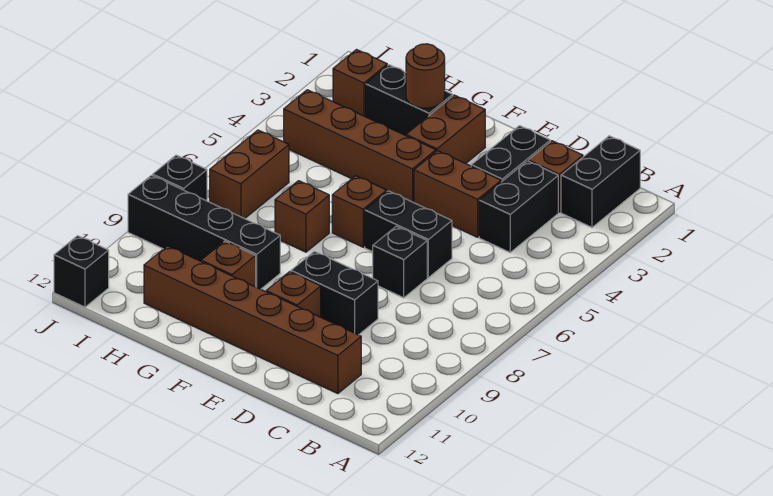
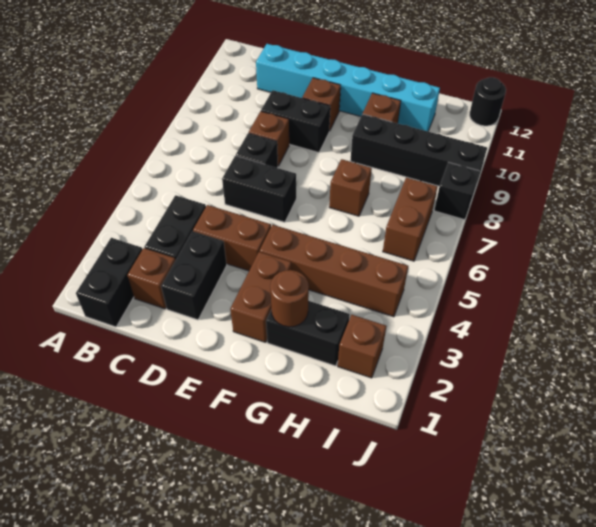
brown brick C11:H11 level 1 -> cyan brick C11:H11 level 1
brown brick F6 level 1 -> brown brick D8 level 1
black brick J12 level 1 -> black round brick J12 level 1

